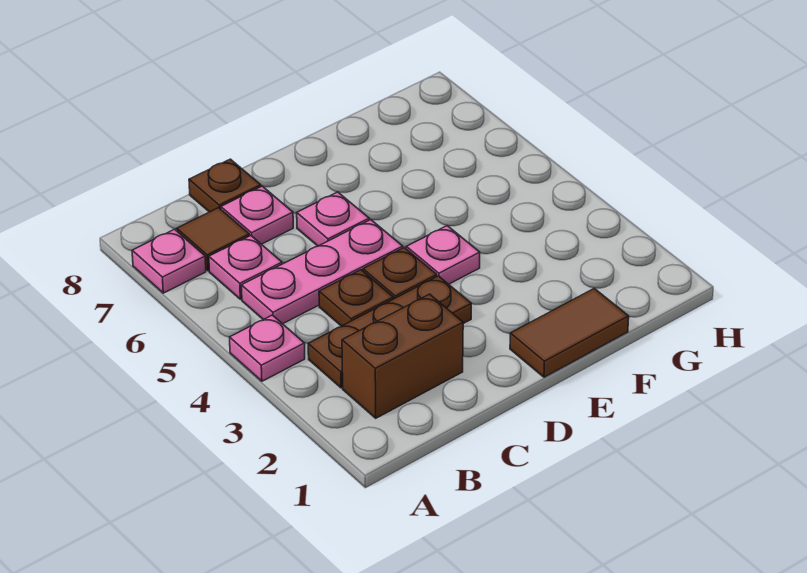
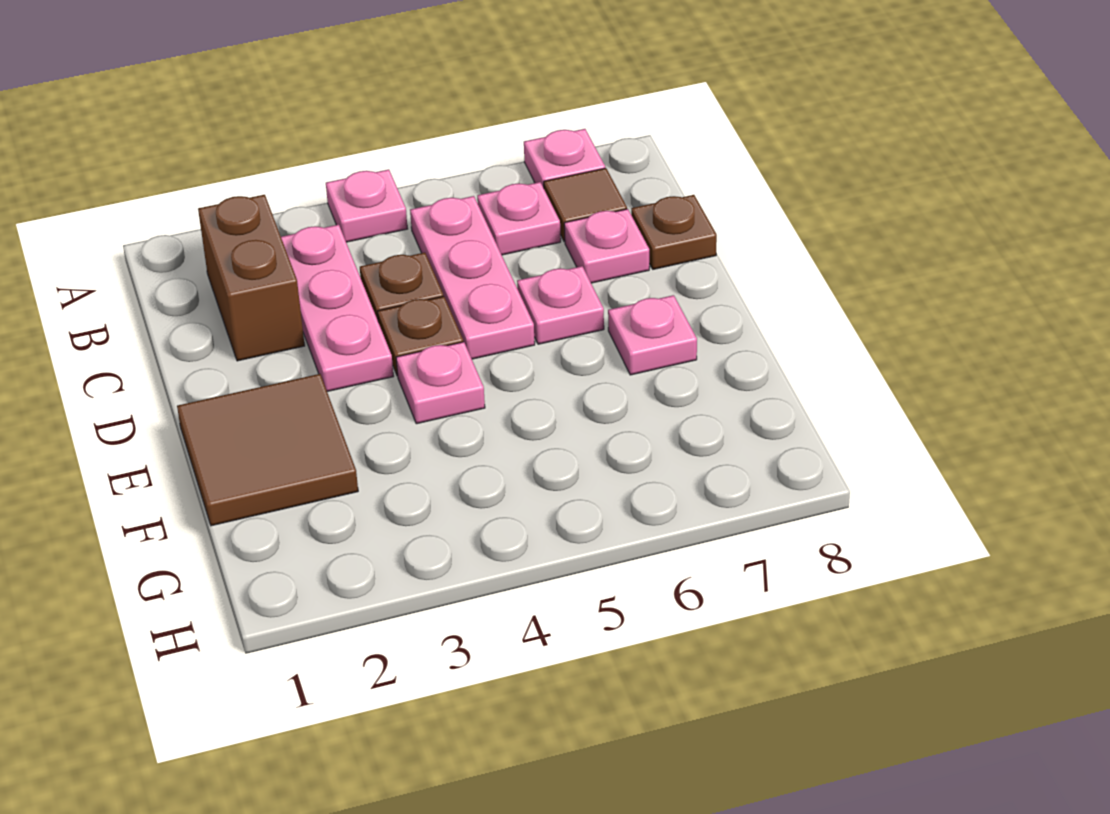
brown plate B3:D3 level 1 -> pink plate B3:D3 level 1
brown tile E1:F1 level 1 -> brown tile E1:F2 level 1
none -> pink plate E7 level 1

